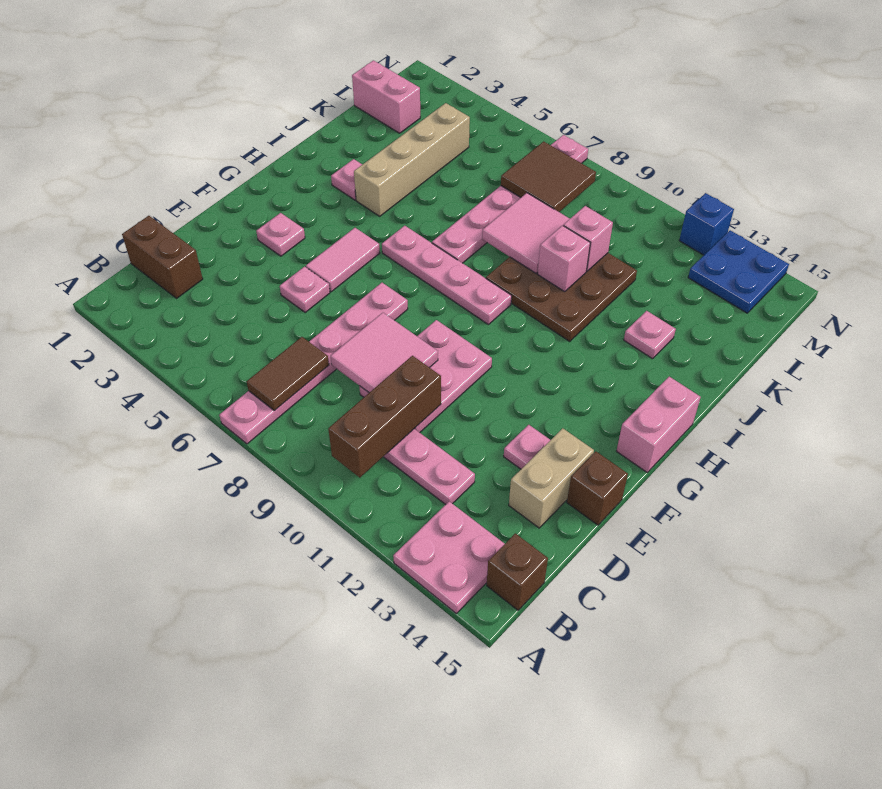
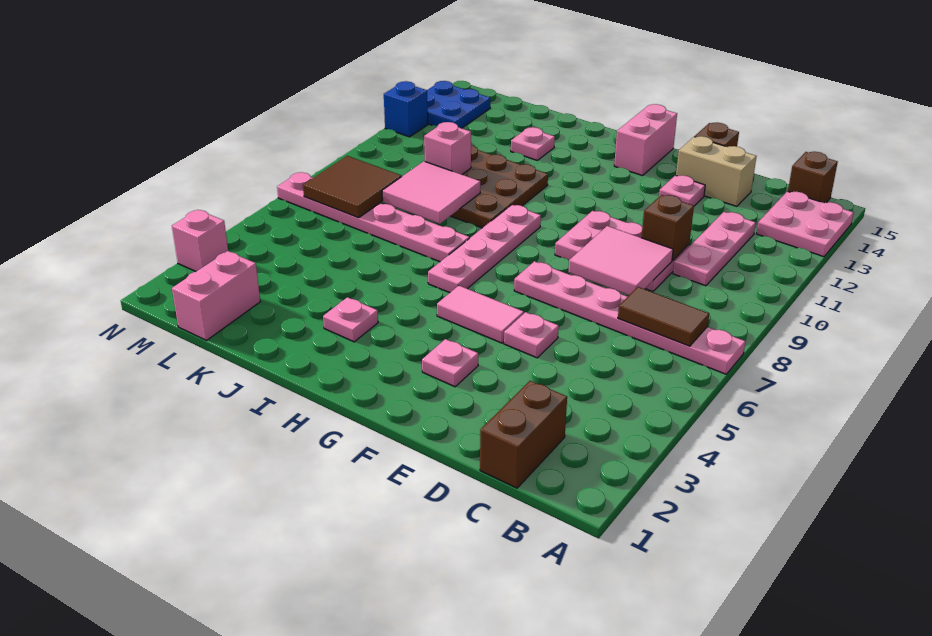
brown brick B10:D10 level 2 -> brown brick D10 level 2
pink brick G15:H15 level 1 -> pink brick G14:G15 level 1
tan brick I4:L4 level 1 -> none
pink brick J10 level 2 -> pink brick N3 level 1

